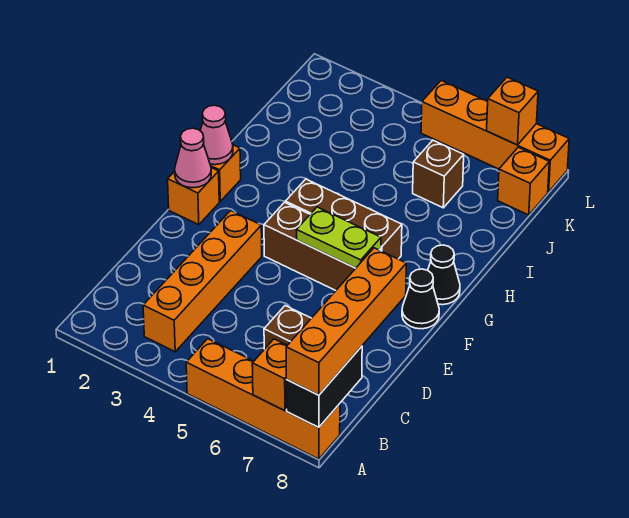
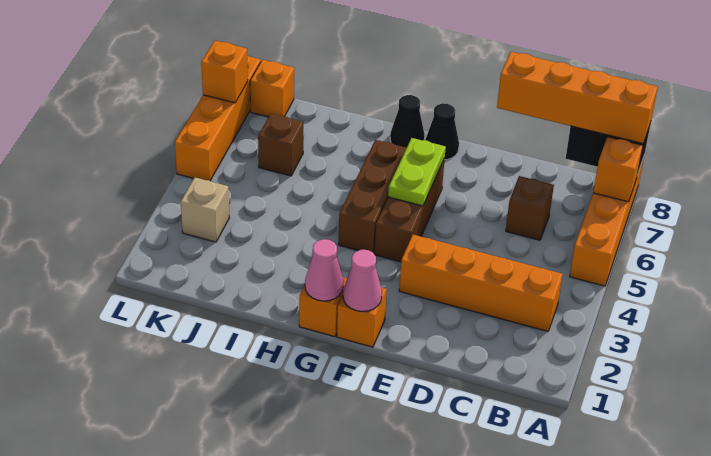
none -> tan brick K3 level 1

